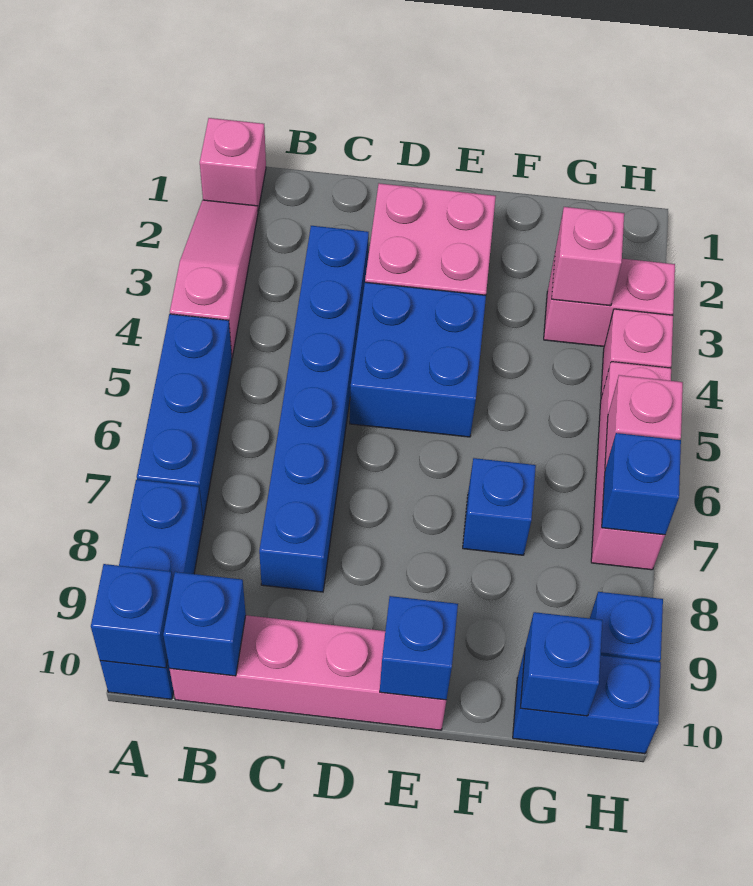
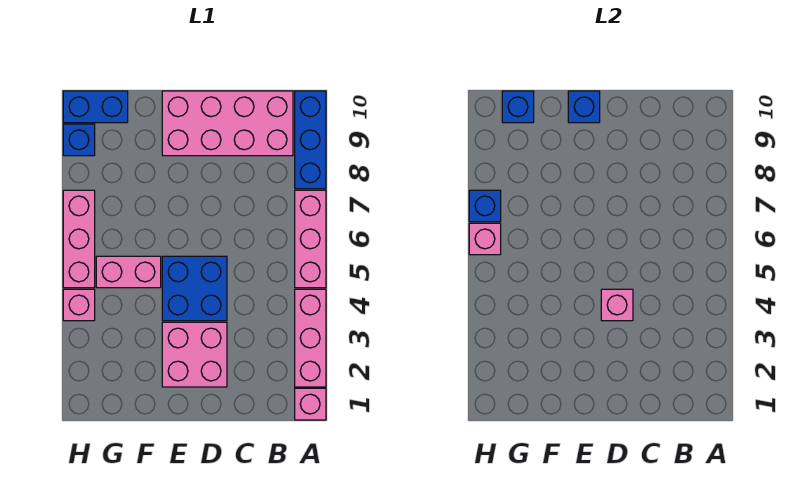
pink slope A2:A4 level 1 top 4 -> pink brick A2:A4 level 1
blue brick A5:A7 level 1 -> pink brick A5:A7 level 1
blue brick A10 level 2 -> none
pink brick B10:E10 level 1 -> pink brick B9:E10 level 1
blue brick B10 level 2 -> none
blue brick C3:C8 level 1 -> none
blue brick F7 level 1 -> none
pink brick G3:H3 level 1 -> pink brick F5:G5 level 1
pink brick G3 level 2 -> pink brick D4 level 2

